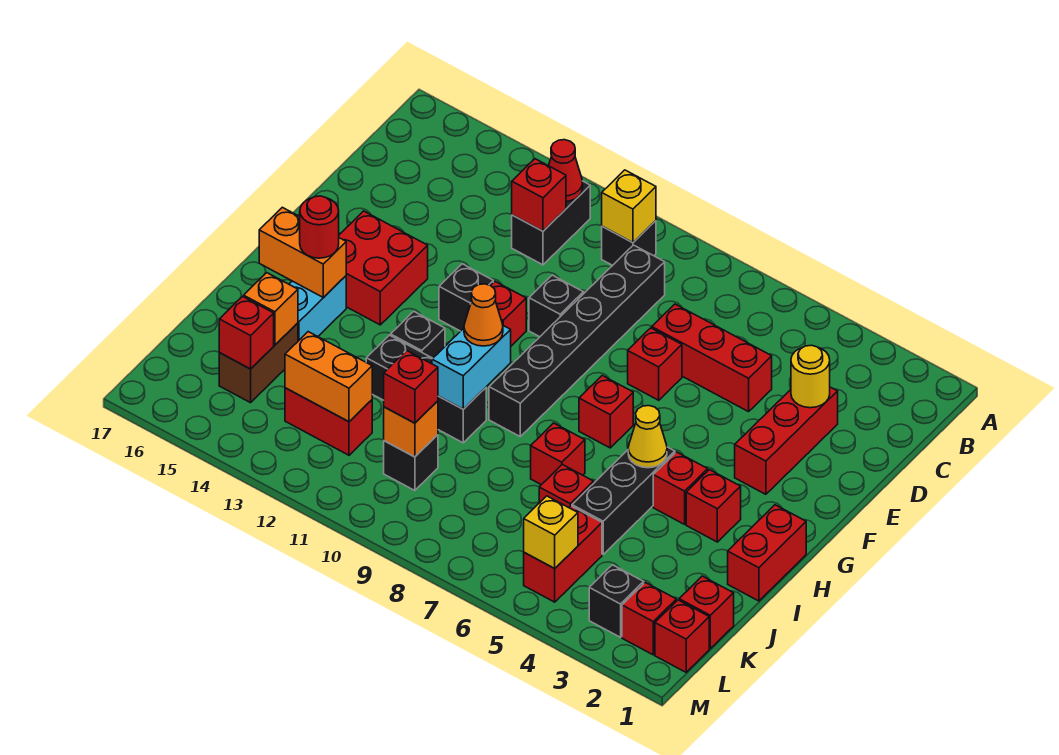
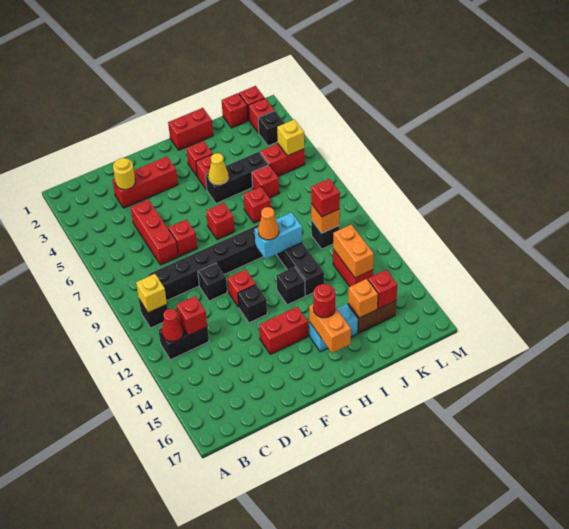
red brick F14:G15 level 1 -> red brick F14:G14 level 1

